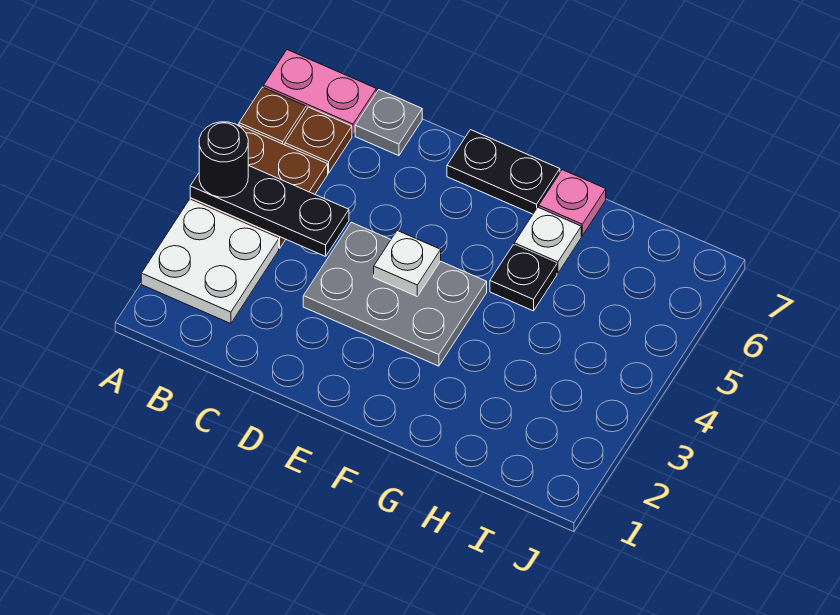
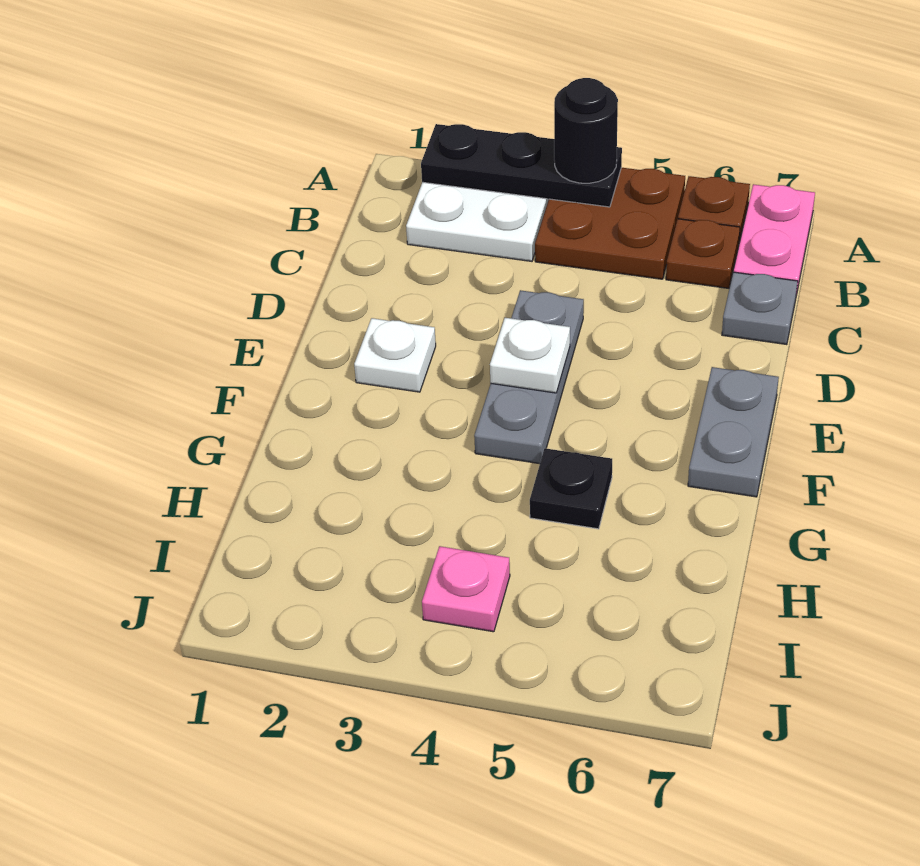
black plate A4:C4 level 2 -> black plate A2:A4 level 2
grey plate D3:F4 level 1 -> grey plate D4:F4 level 1
black plate E7:F7 level 1 -> grey plate E7:F7 level 1
white plate G6 level 1 -> white plate E2 level 1
pink plate G7 level 1 -> pink plate I4 level 1

